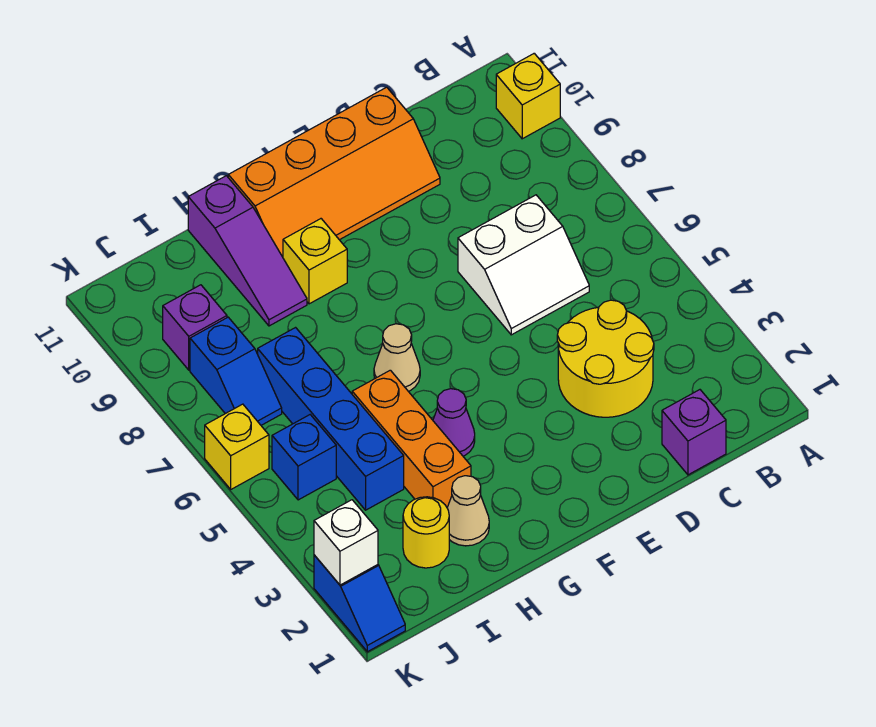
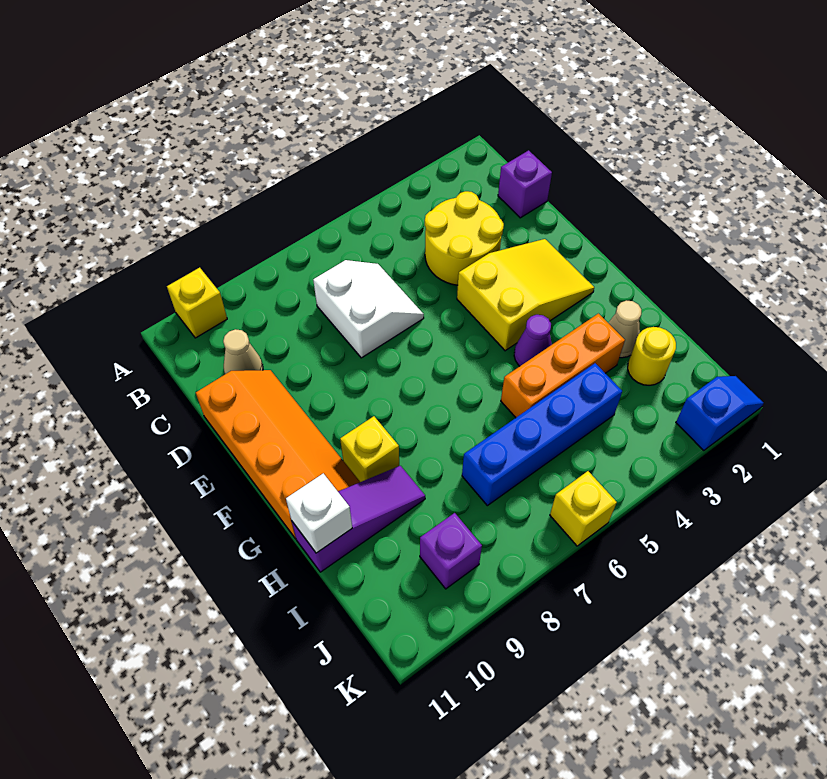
none -> yellow slope E2:F4 level 1 top 4
tan cone G6 level 1 -> tan cone C10 level 1
blue brick J5 level 1 -> none
blue slope J7:J8 level 1 top 8 -> none
white brick K2 level 2 -> white brick H11 level 2

